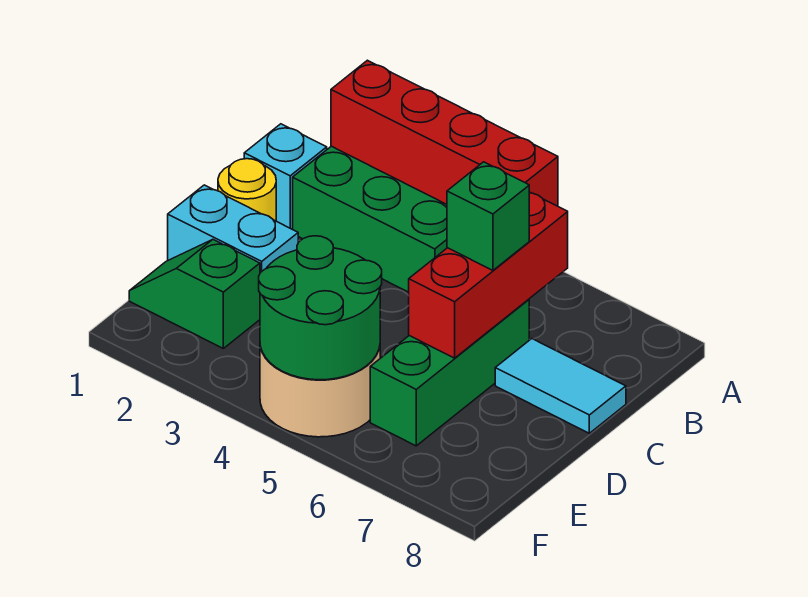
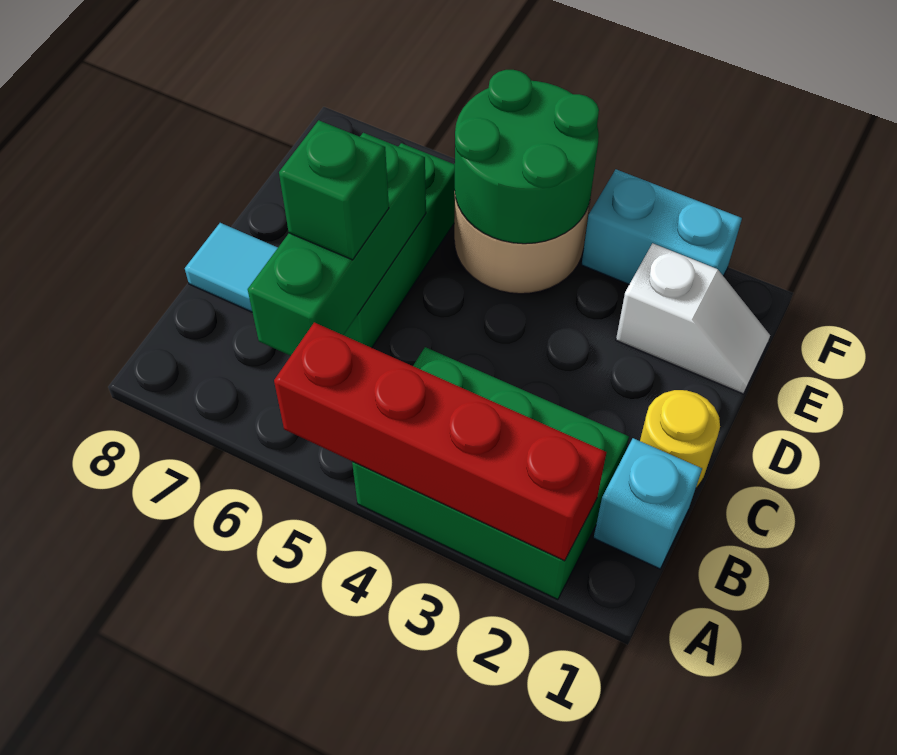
red brick B6:D6 level 2 -> green brick B6:D6 level 2
cyan brick D1:D2 level 1 -> cyan brick F2:F3 level 1
green slope E1:E2 level 1 top 2 -> white slope E1:E2 level 1 top 2

